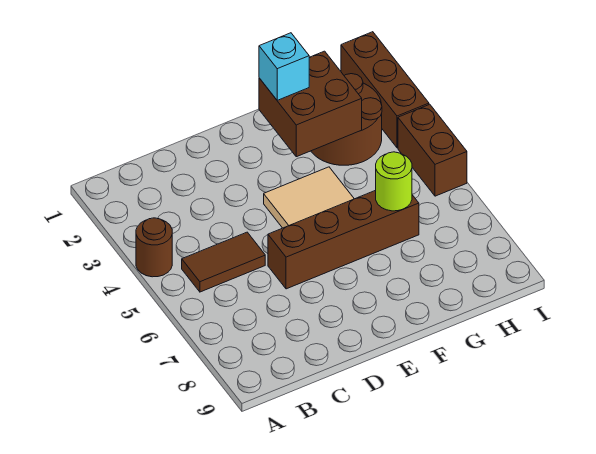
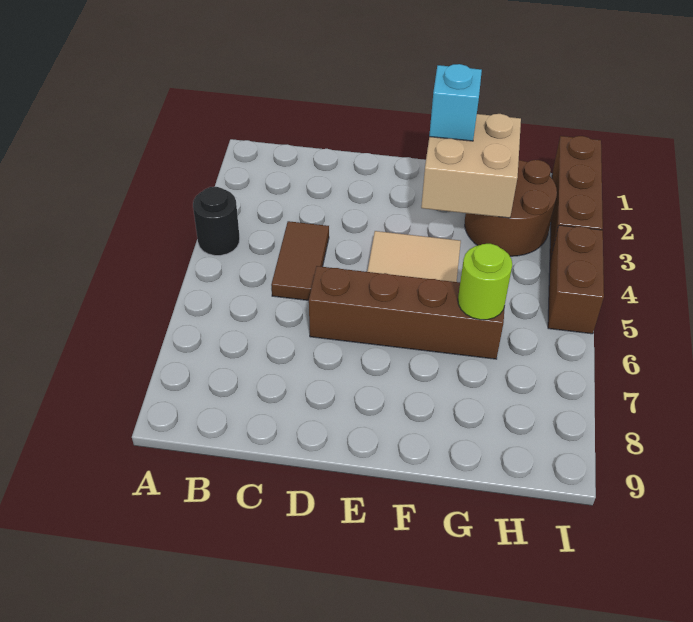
brown round brick A4 level 1 -> black round brick A4 level 1
brown tile B5:C5 level 1 -> brown tile C4:C5 level 1
brown brick F2:G3 level 2 -> tan brick F2:G3 level 2

